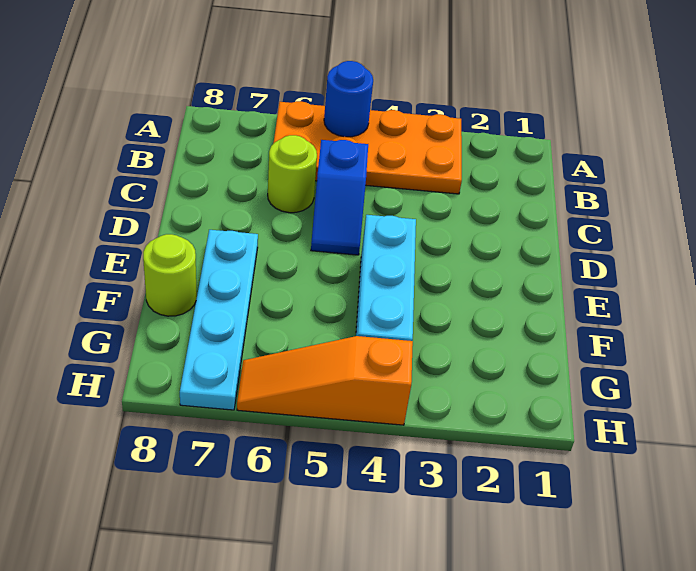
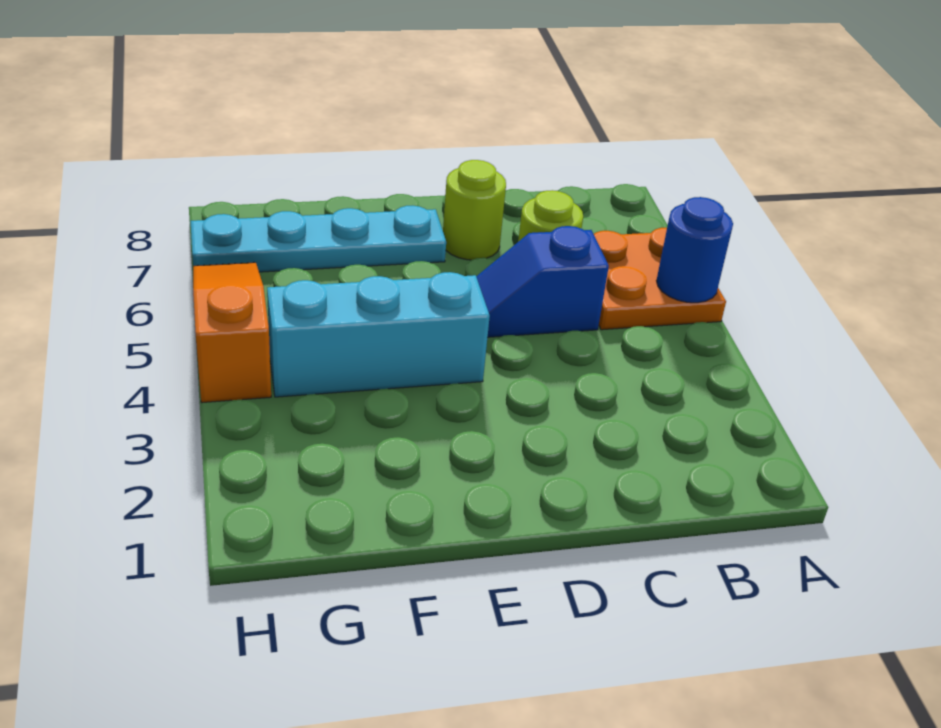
orange plate A3:B6 level 1 -> orange plate A5:B6 level 1
lime round brick F8 level 1 -> lime round brick D7 level 1

